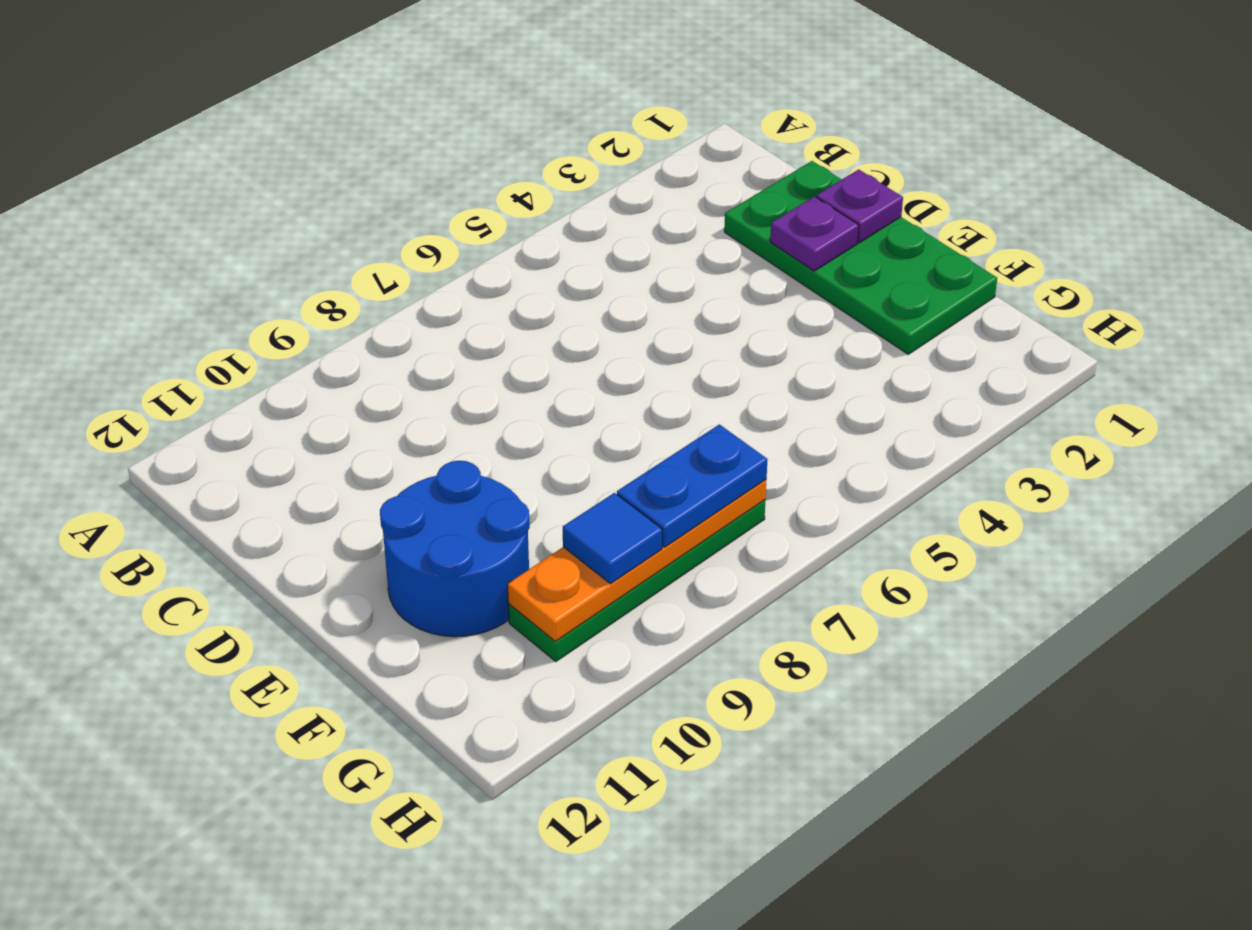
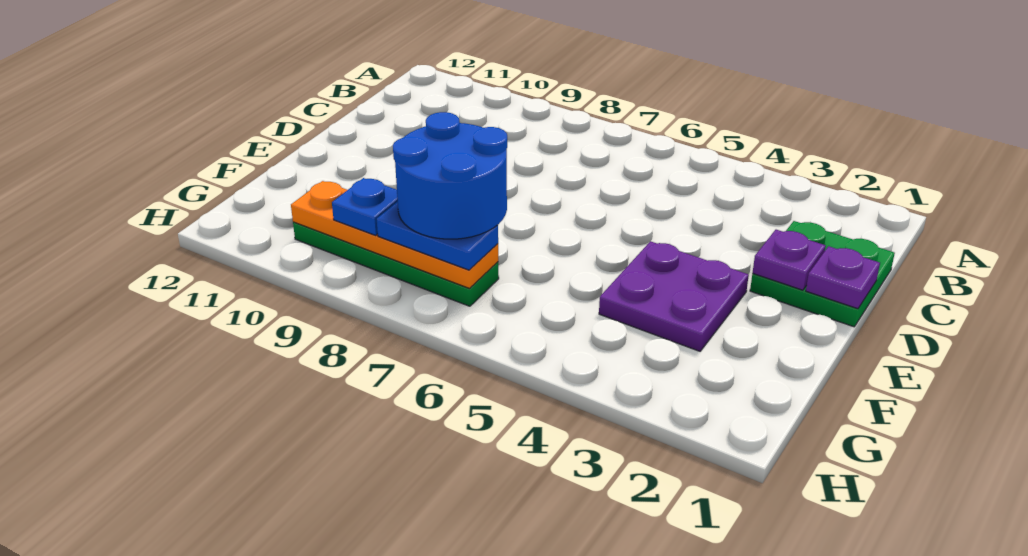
green plate C1:F2 level 1 -> green plate C1:D2 level 1
none -> purple plate E3:F4 level 1
blue round brick E10:F11 level 1 -> blue round brick F7:G8 level 4
blue tile G9 level 3 -> blue plate G9 level 3

